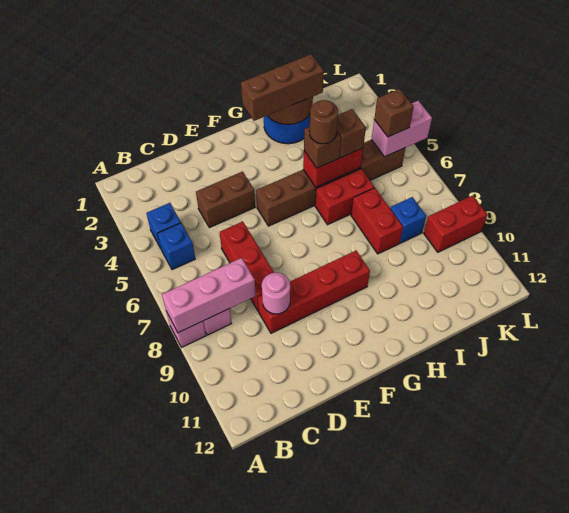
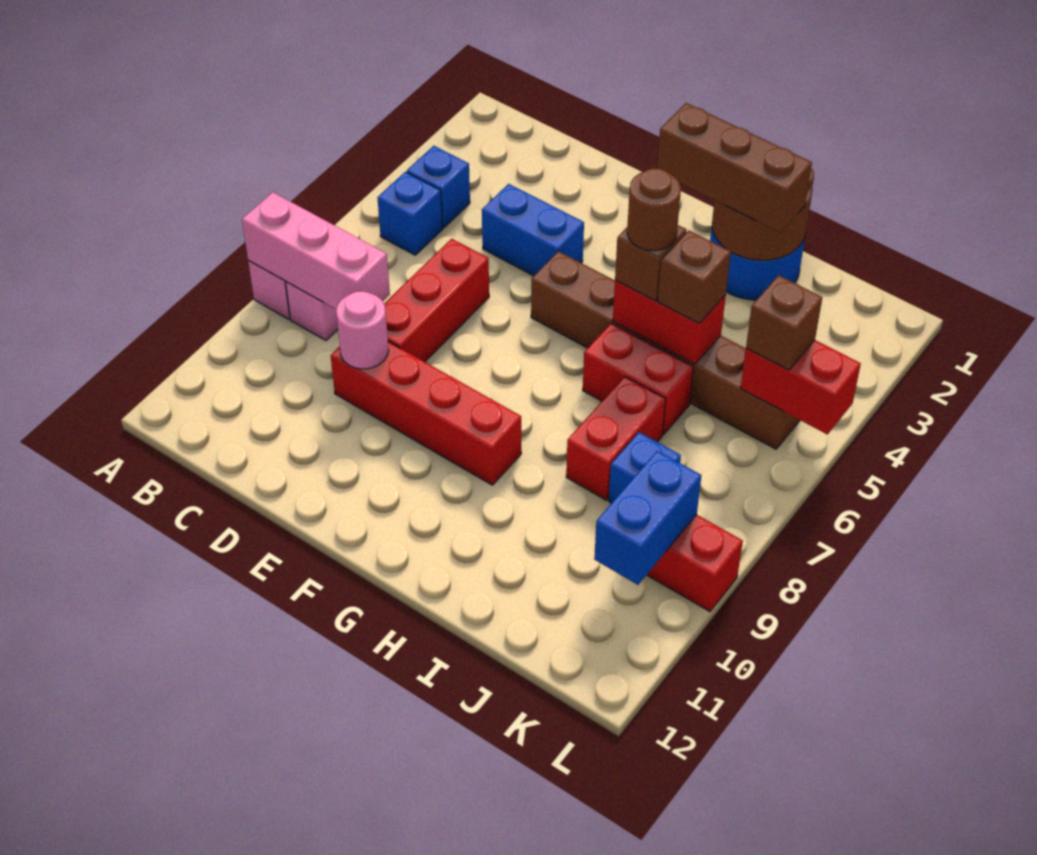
brown brick D4:E4 level 1 -> blue brick D4:E4 level 1
pink brick K5:L5 level 2 -> red brick K5:L5 level 2
none -> blue brick K9:K10 level 2

